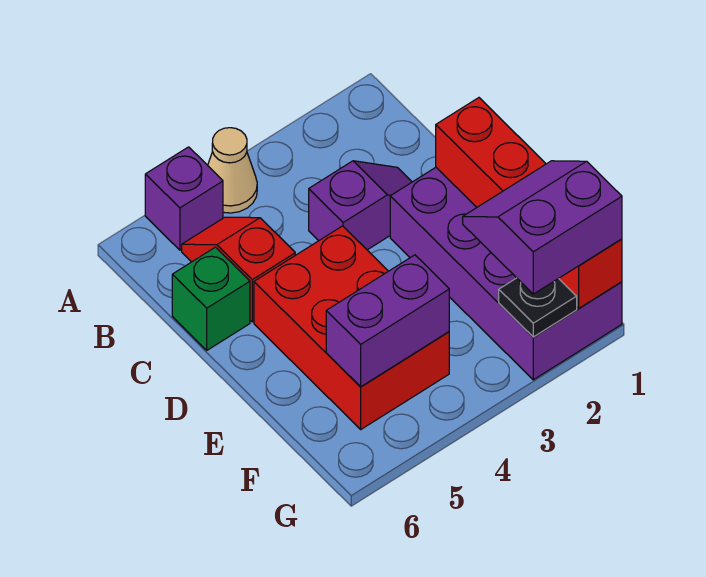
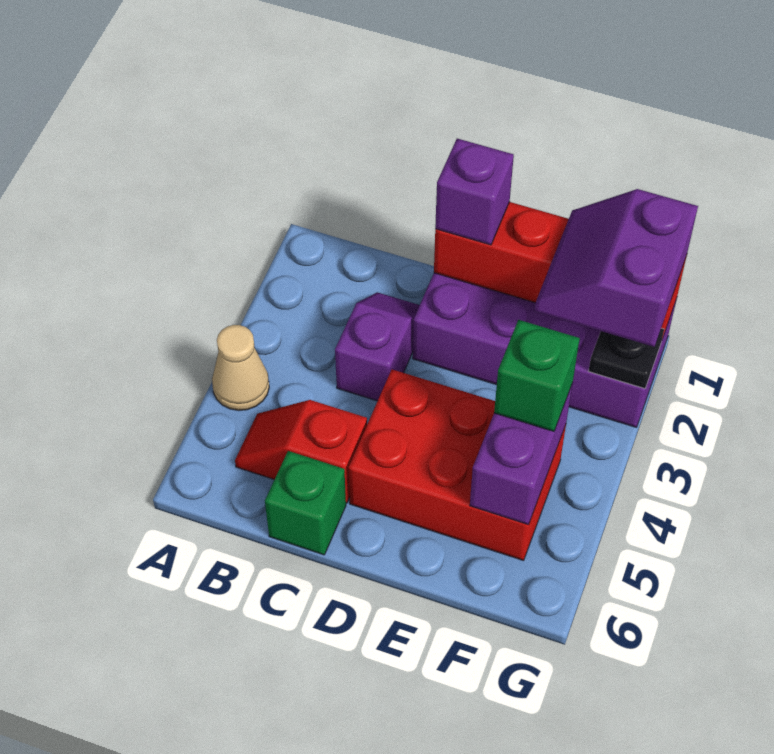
purple brick A5 level 1 -> purple brick D1 level 3
none -> green brick F4 level 3

